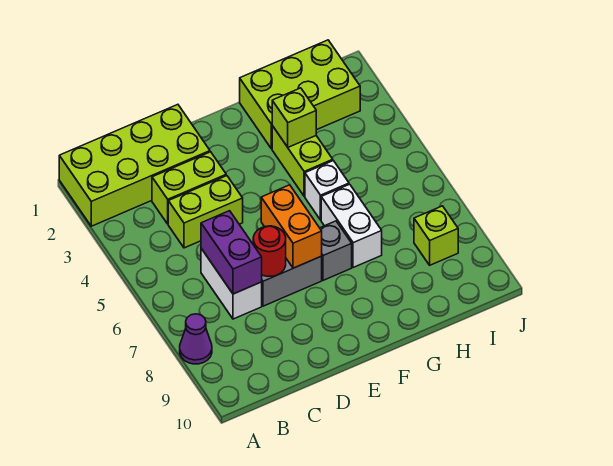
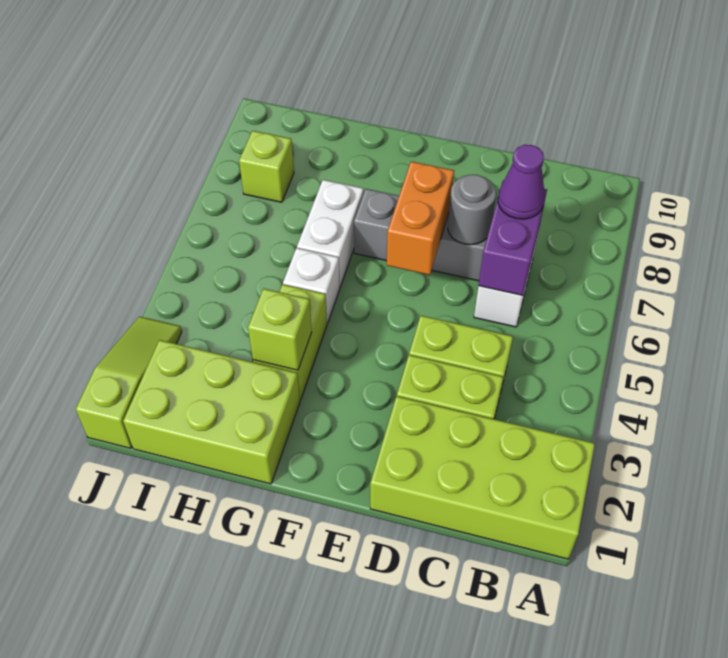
purple cone A8 level 1 -> purple cone C7 level 3
red round brick D7 level 2 -> grey round brick D7 level 2
none -> lime slope J1:J3 level 1 top 1

